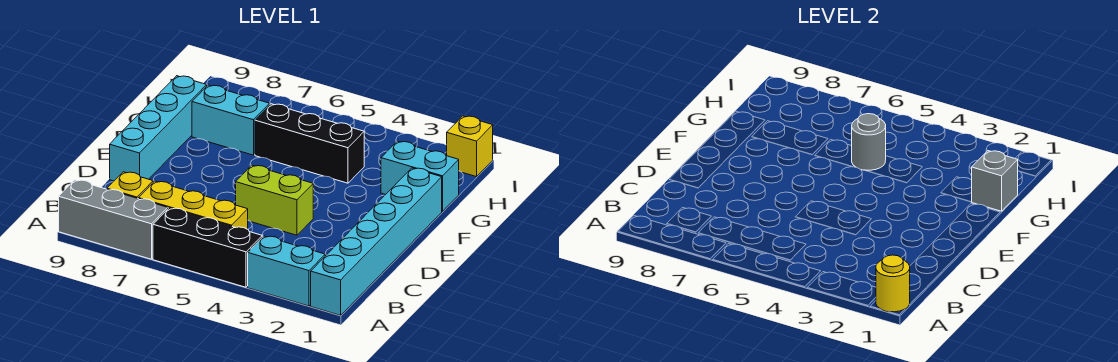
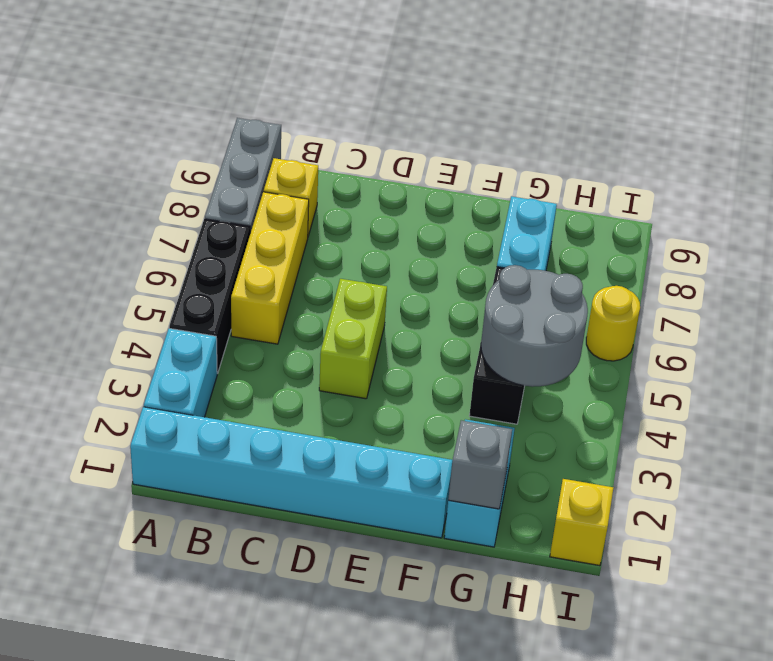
yellow round brick A1 level 2 -> yellow round brick I6 level 1
cyan brick D9:G9 level 1 -> none
grey round brick G5 level 2 -> grey round brick G4:H5 level 2

